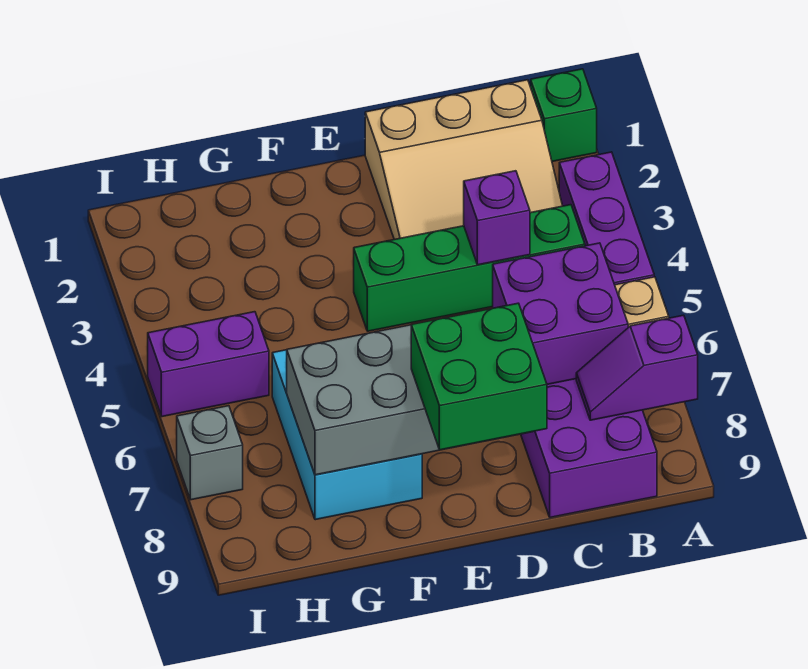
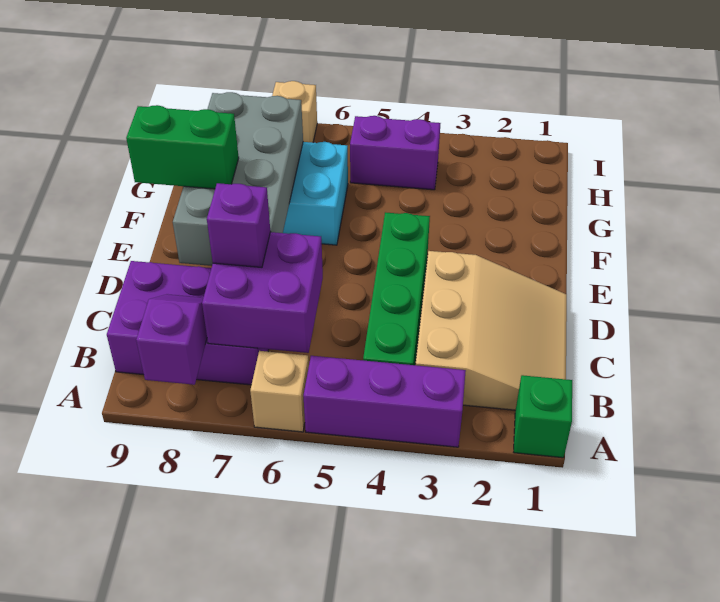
tan slope B1:D3 level 1 top 1 -> tan slope B1:D3 level 1 top 3
purple brick C4 level 2 -> purple brick C7 level 3
green brick D8:E9 level 3 -> green brick E8:E9 level 3
purple brick H5:I5 level 1 -> purple brick H4:H5 level 1
grey brick I7 level 1 -> tan brick I7 level 1

